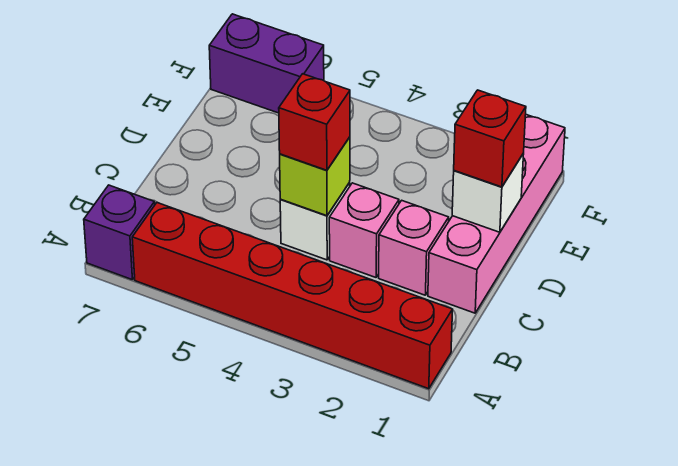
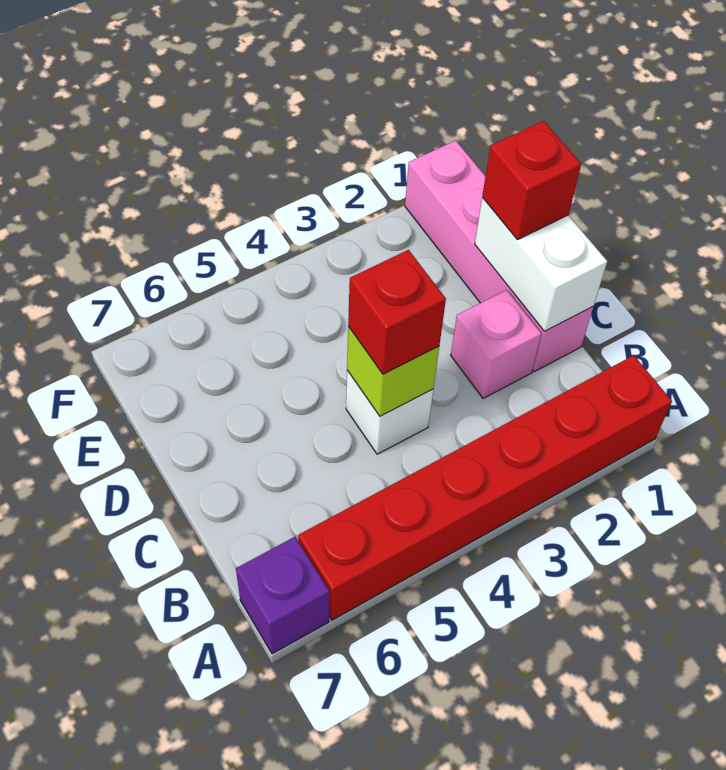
pink brick C3 level 1 -> none
white brick D1 level 2 -> white brick C1:D1 level 2
purple brick F6:F7 level 1 -> none

